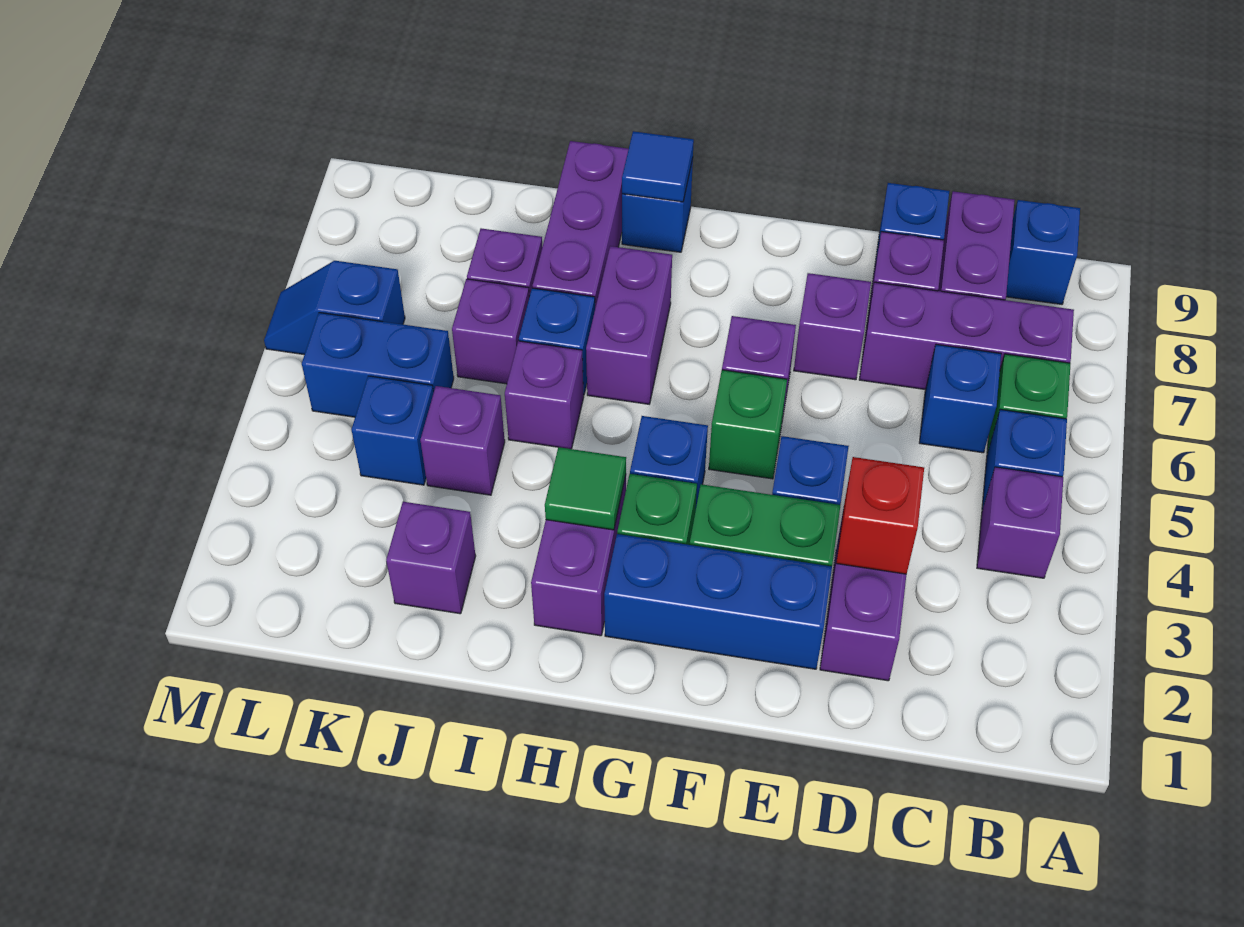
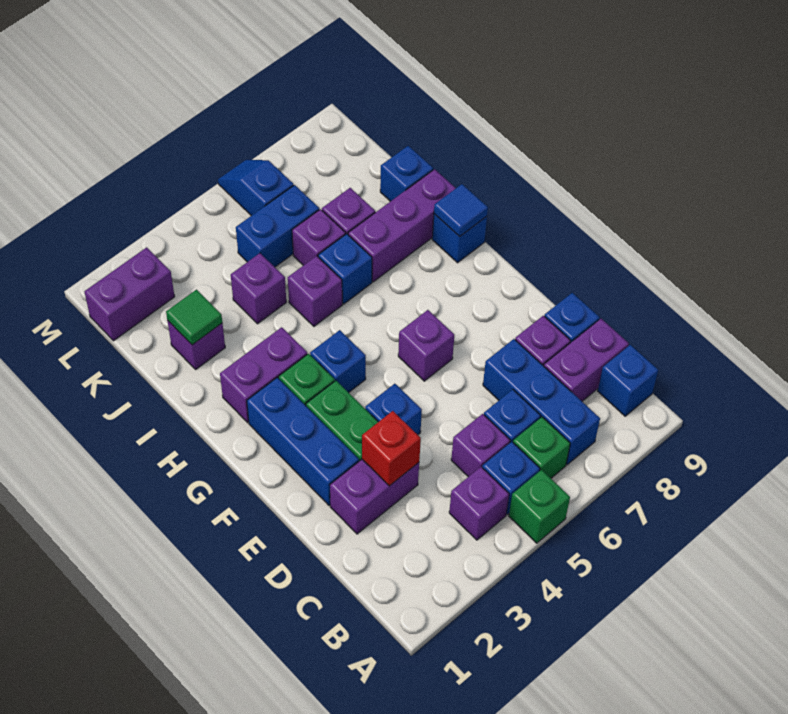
purple brick B7:D7 level 1 -> blue brick B7:D7 level 1
purple brick E7 level 1 -> purple brick C5 level 1
green brick F5 level 1 -> green brick A5 level 1
green tile H3 level 2 -> green tile J2 level 2
purple brick H6:H7 level 1 -> purple brick L1:L2 level 1
blue brick K4 level 1 -> blue brick J9 level 1
blue brick K5:L5 level 1 -> blue brick K5:K6 level 1

